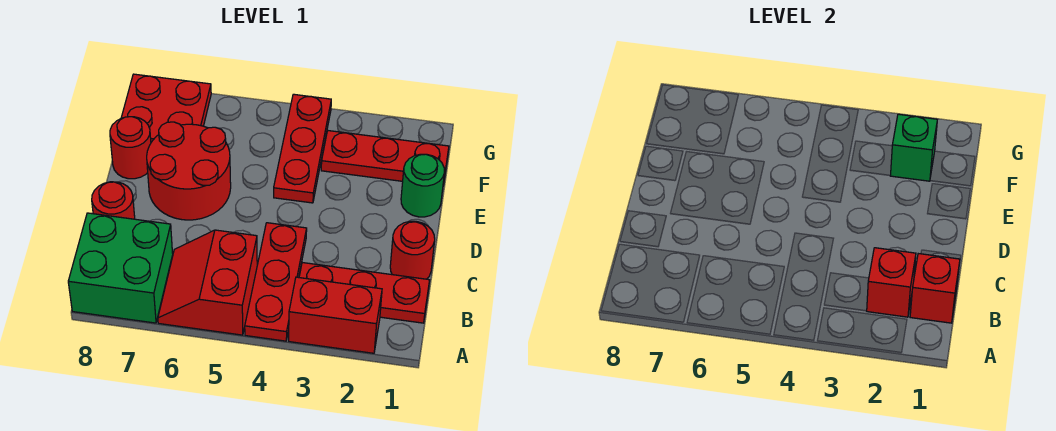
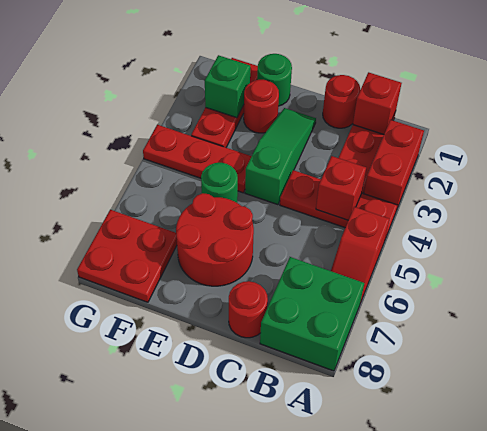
red slope A5:B6 level 1 top 5 -> red slope A5:A6 level 1 top 5
red brick B2 level 2 -> red brick B4 level 2
none -> green slope D2:D4 level 1 top 4
none -> green round brick E5 level 1
red round brick E8 level 1 -> red round brick E2 level 1

